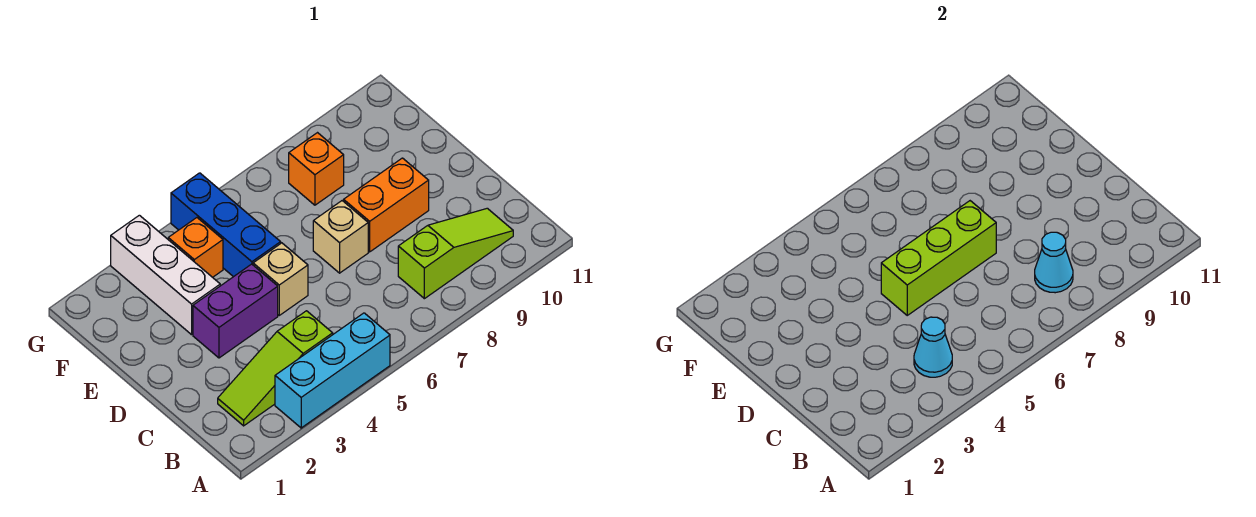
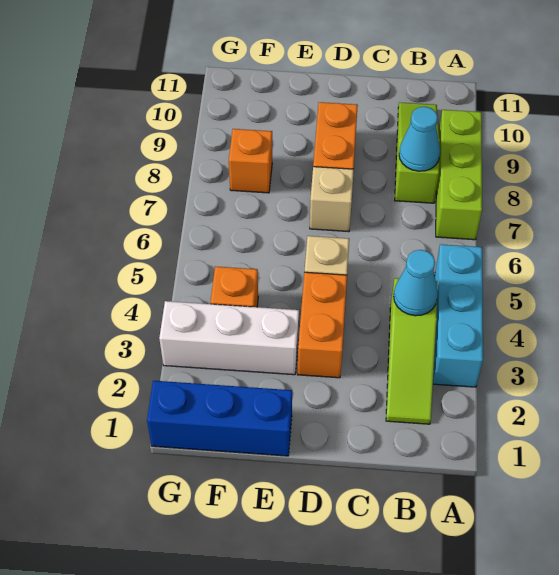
purple brick D3:D4 level 1 -> orange brick D3:D4 level 1
lime brick D5:D7 level 2 -> lime brick A7:A9 level 1
blue brick E5:G5 level 1 -> blue brick E1:G1 level 1

